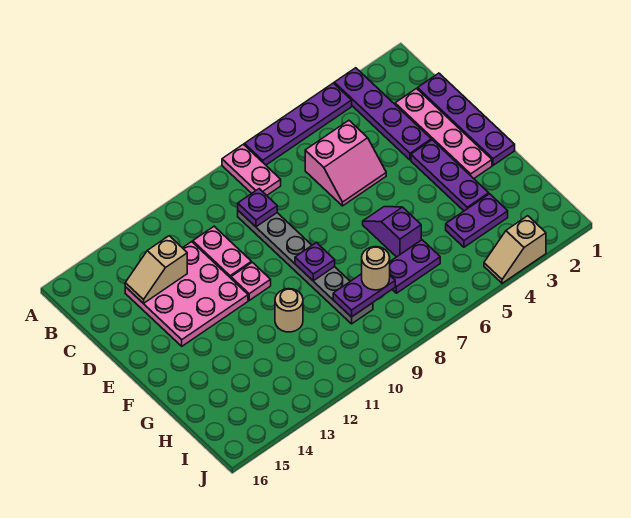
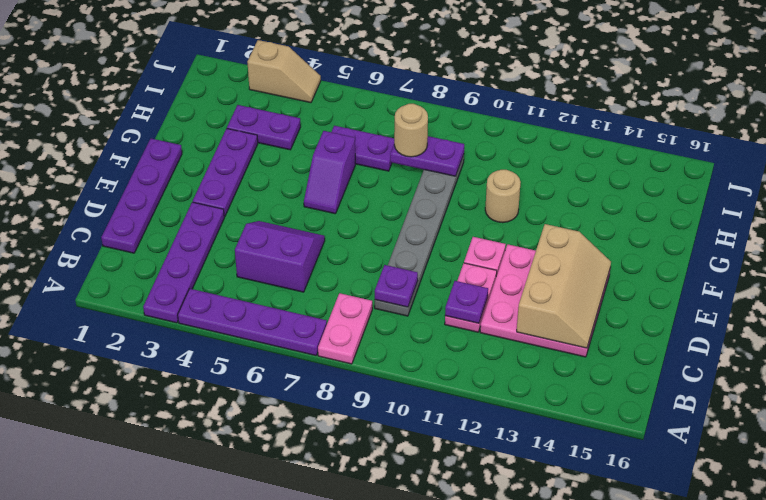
pink plate C2:F2 level 1 -> none
pink slope C5:D6 level 1 top C -> purple slope C5:D6 level 1 top C
tan slope C13:C14 level 2 top 13 -> tan slope C13:E14 level 2 top 13
purple plate F9 level 2 -> purple plate C11 level 2

